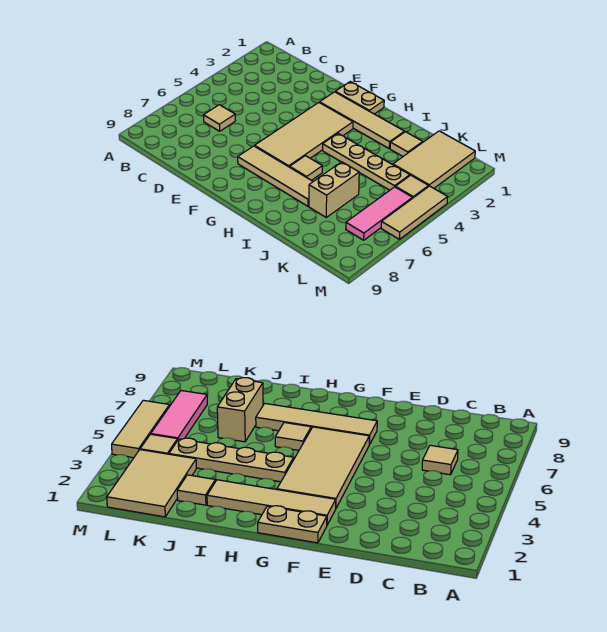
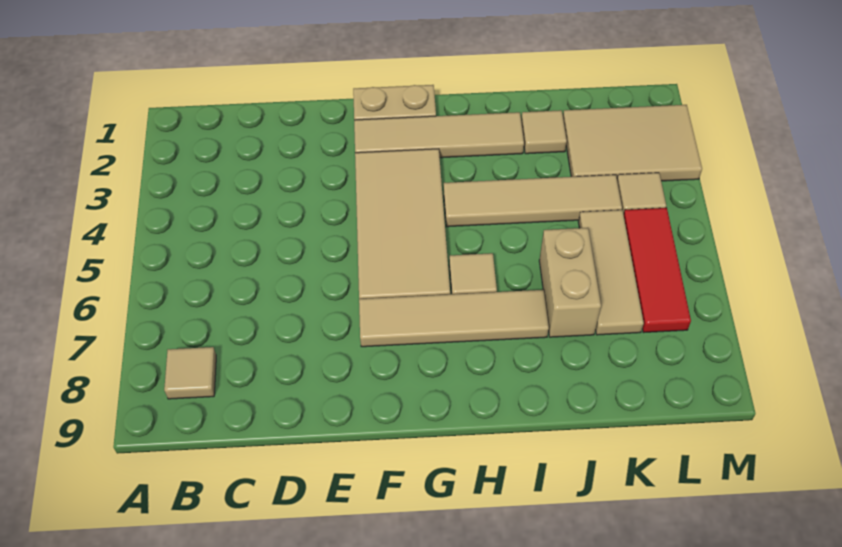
tan tile C6 level 1 -> tan tile B8 level 1
tan plate H4:K4 level 1 -> tan tile H4:K4 level 1
tan tile K1:L3 level 1 -> tan tile K2:M3 level 1
pink tile L5:L7 level 1 -> red tile L5:L7 level 1
tan tile M4:M6 level 1 -> tan tile K5:K7 level 1

